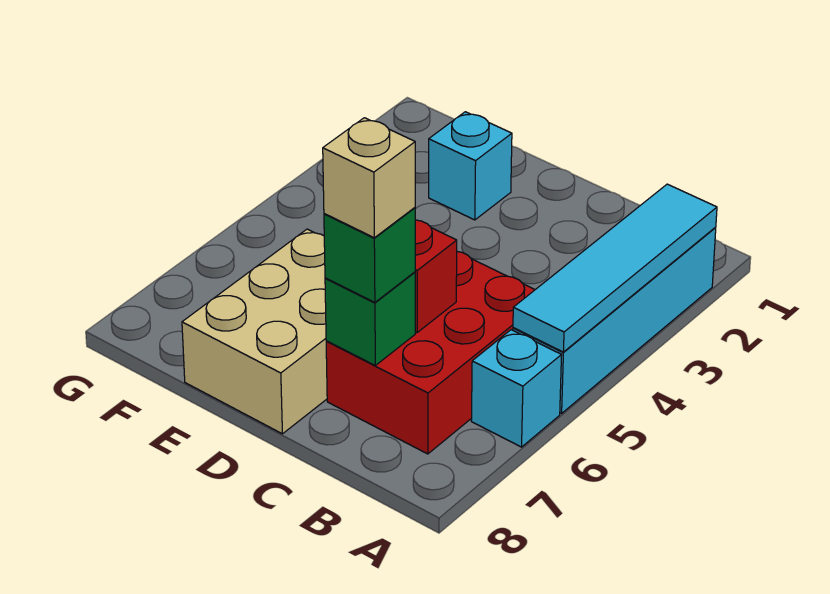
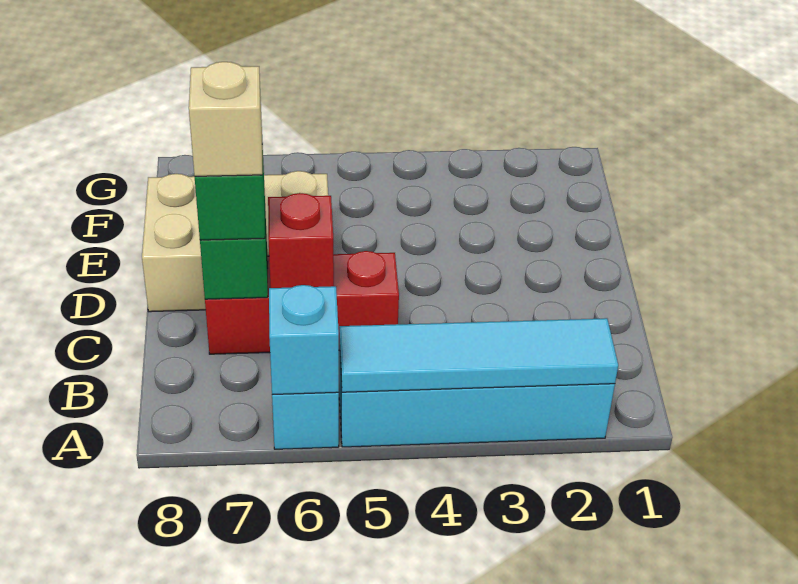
red brick B5:C7 level 1 -> red brick C5:C7 level 1
cyan brick E2 level 1 -> cyan brick A6 level 2

